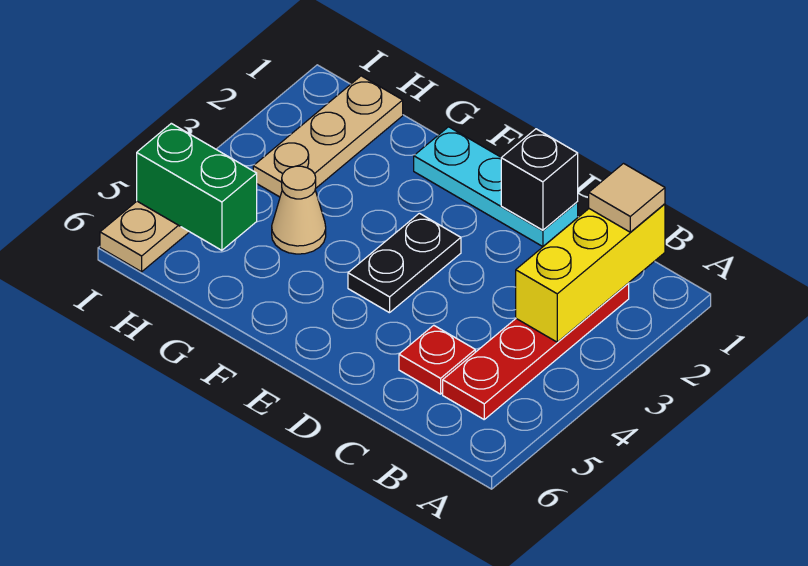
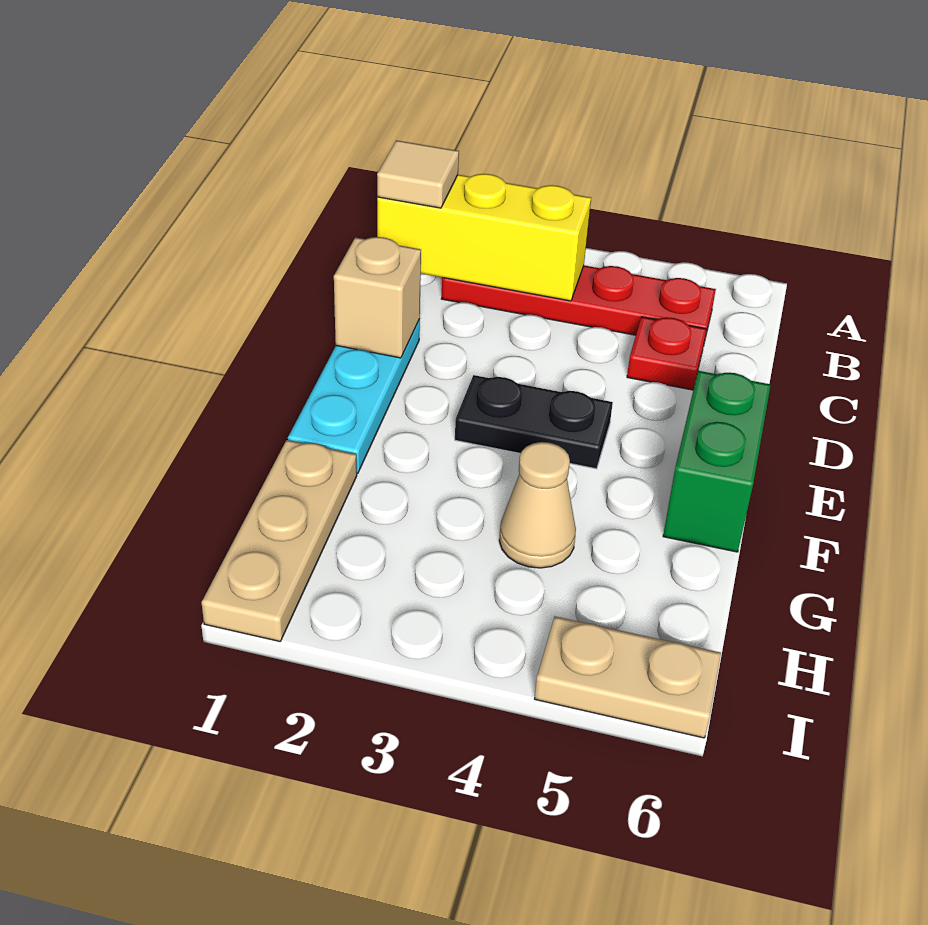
black brick D1 level 2 -> tan brick D1 level 2
tan plate H1:H3 level 1 -> tan plate G1:I1 level 1
green brick H5:I5 level 2 -> green brick E6:F6 level 1

